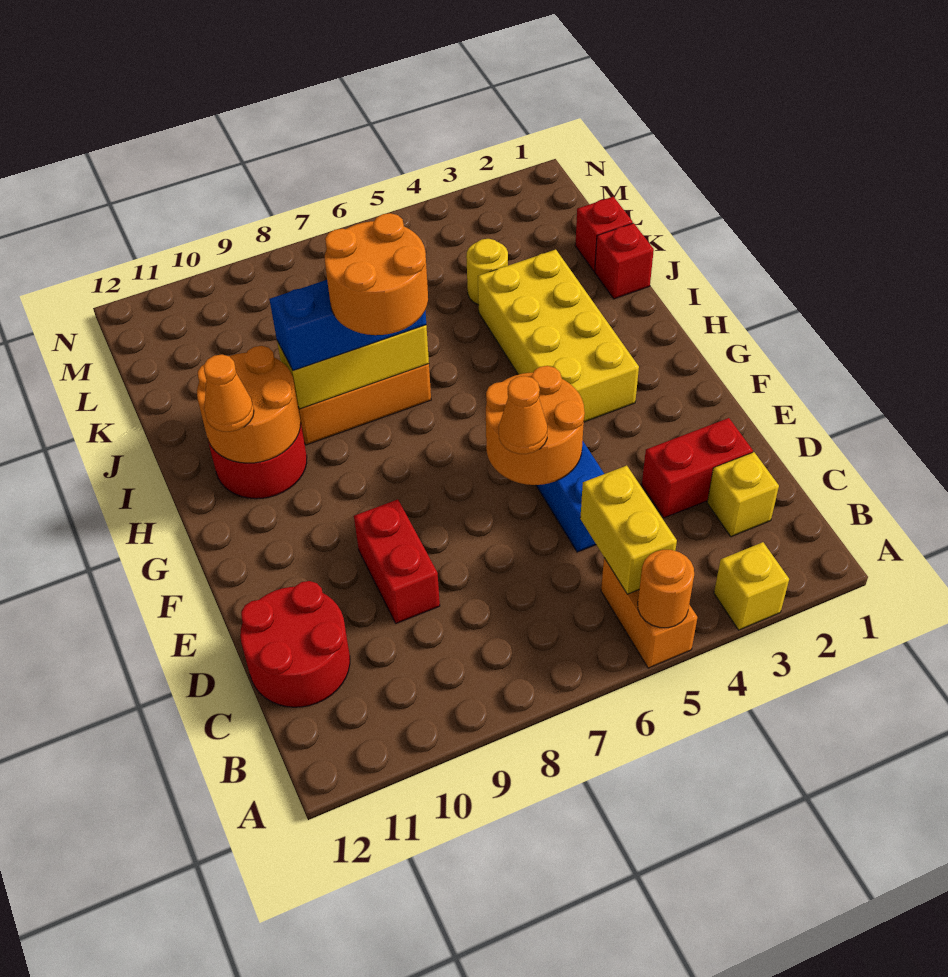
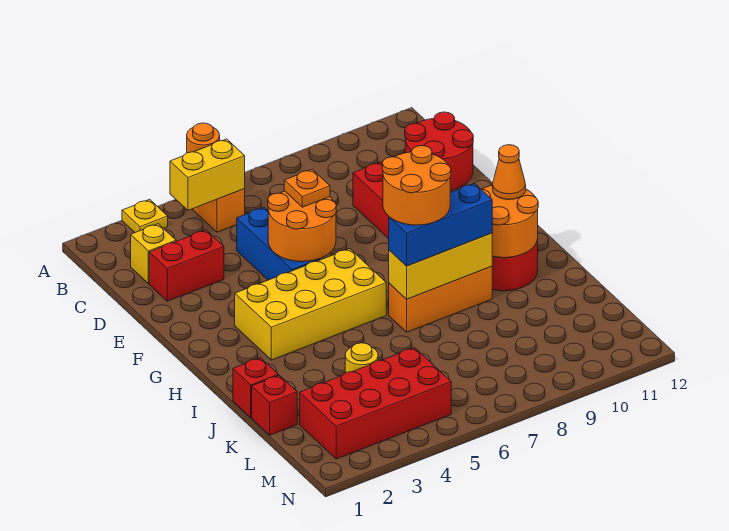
yellow brick A3 level 1 -> yellow plate A3 level 1
yellow brick B5:C5 level 2 -> yellow brick B4:B5 level 2
orange cone E6 level 3 -> orange plate E6 level 3
yellow brick G3:J4 level 1 -> yellow brick G3:H6 level 1
none -> red brick L2:M5 level 1

